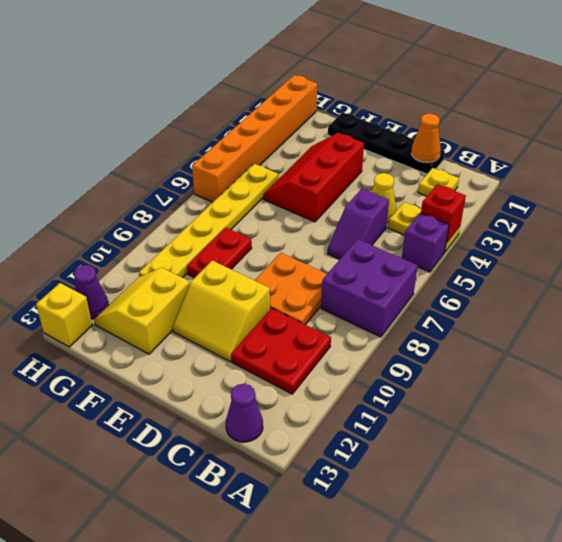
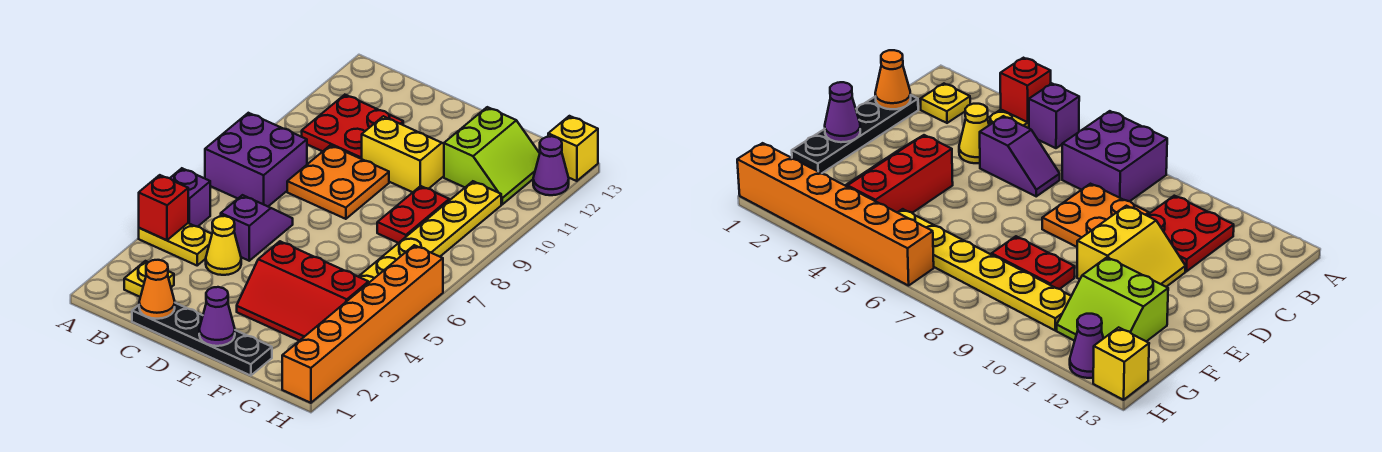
purple cone B13 level 1 -> purple cone E1 level 2
red slope E3:F5 level 1 top E -> red slope E3:G4 level 1 top 4
yellow slope F11:G12 level 1 top F -> lime slope F11:G12 level 1 top F

